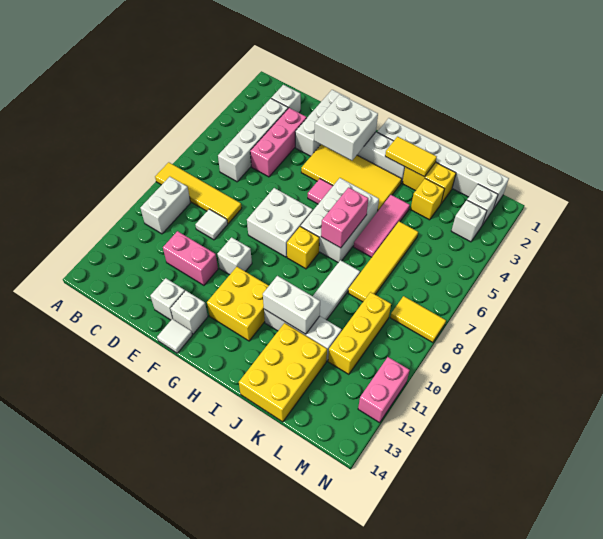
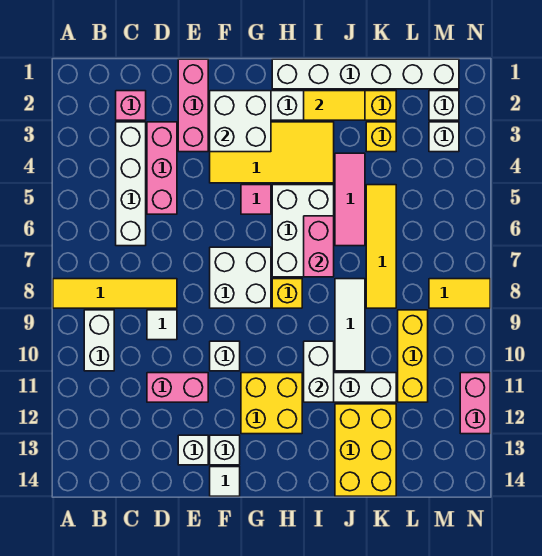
white brick C2 level 1 -> pink brick C2 level 1
white brick E1:E3 level 1 -> pink brick E1:E3 level 1
white brick I11:J11 level 2 -> white brick I10:I11 level 2

